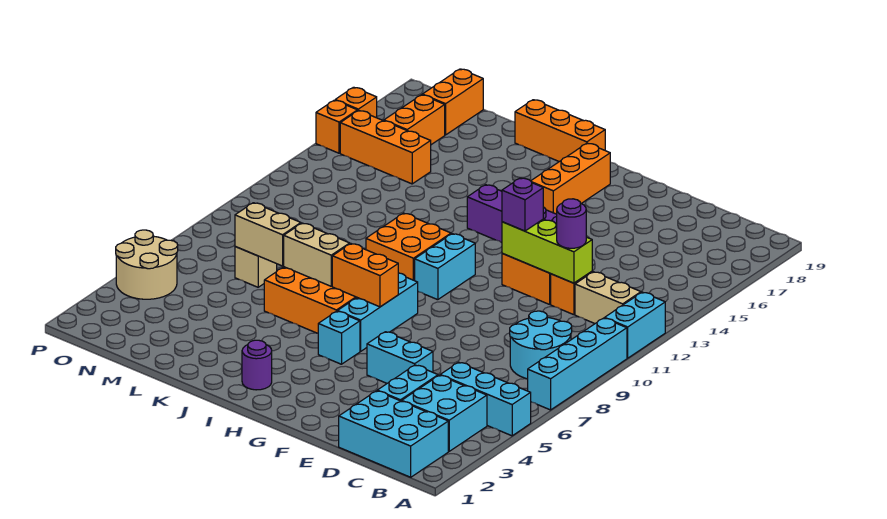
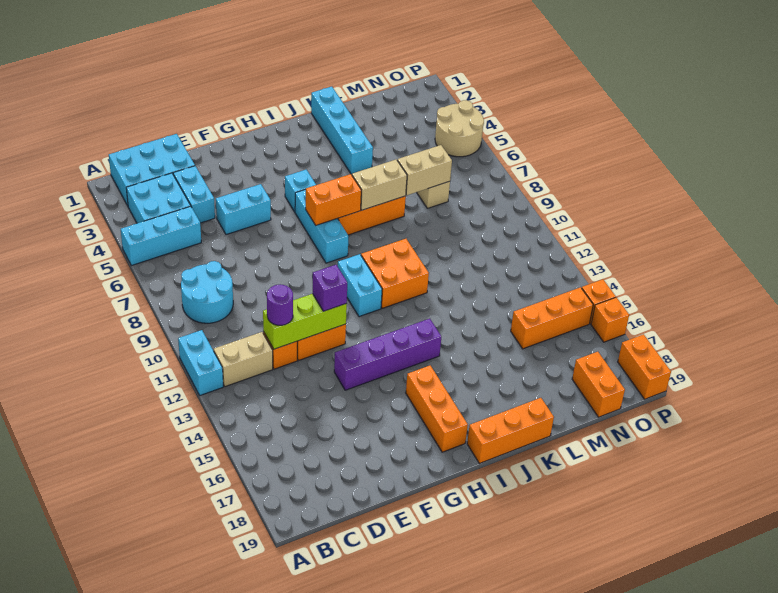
cyan brick A7:A10 level 1 -> cyan brick K1:K4 level 1
purple round brick I2 level 1 -> none
orange brick N16:N17 level 1 -> orange brick P18:P19 level 1

